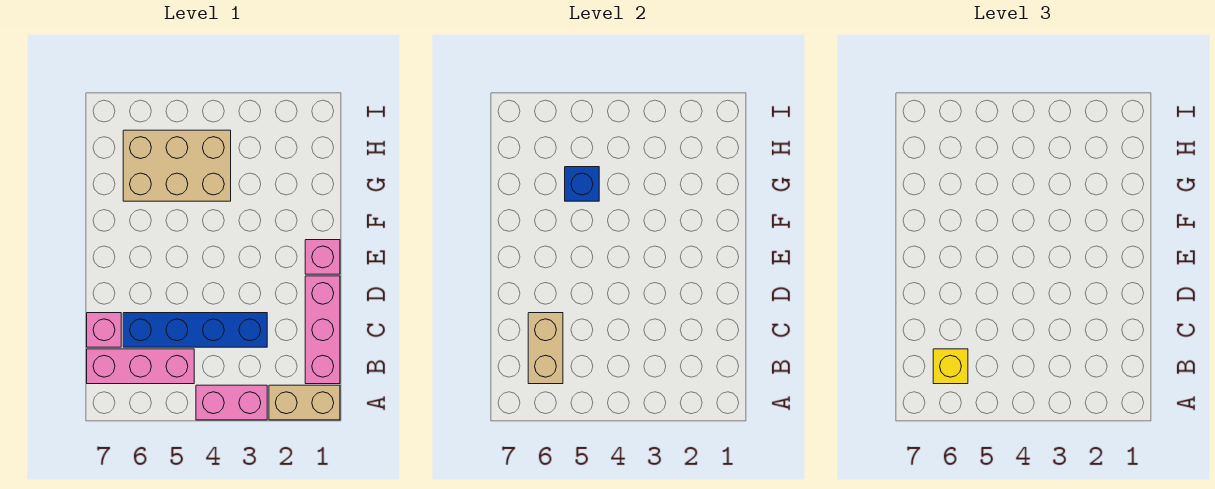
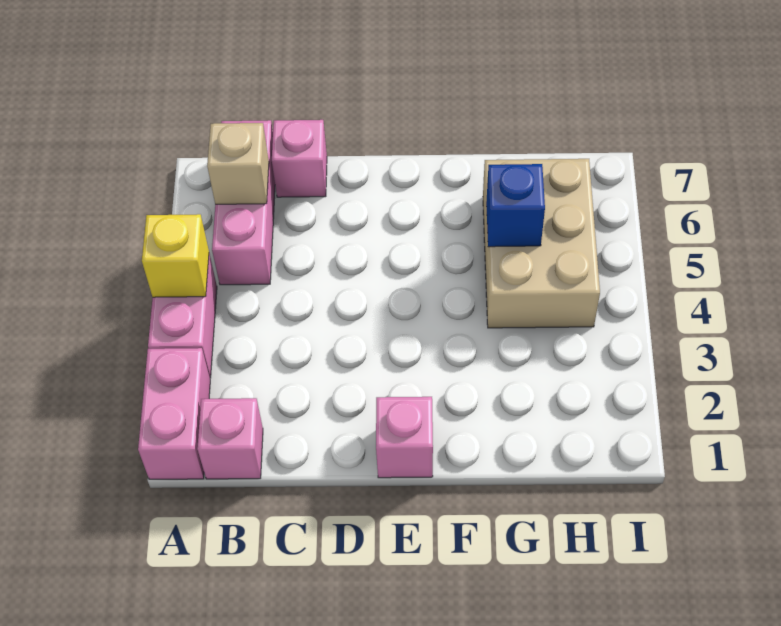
tan brick A1:A2 level 1 -> pink brick A1:A2 level 1
pink brick B1:D1 level 1 -> pink brick B1 level 1
tan brick B6:C6 level 2 -> tan brick B6 level 2
yellow brick B6 level 3 -> yellow brick A4 level 2
blue brick C3:C6 level 1 -> none

